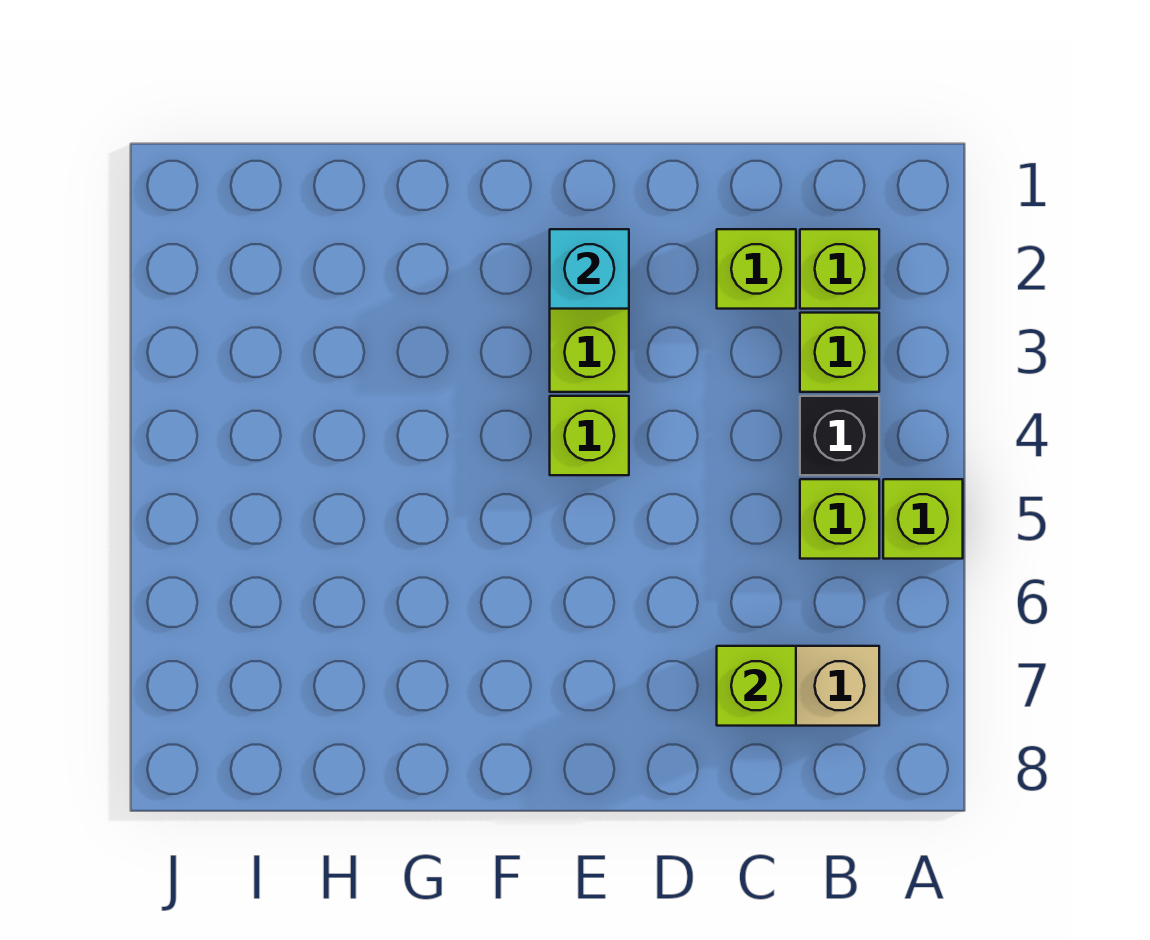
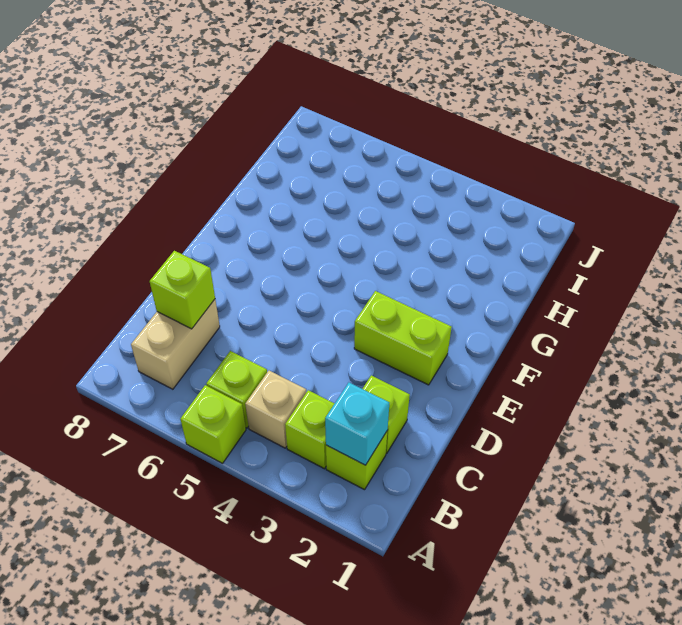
black brick B4 level 1 -> tan brick B4 level 1
cyan brick E2 level 2 -> cyan brick B2 level 2
lime brick E4 level 1 -> none

